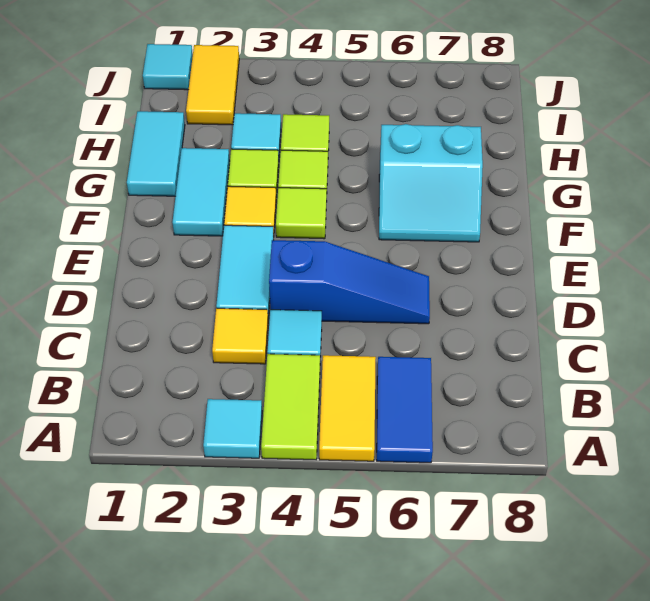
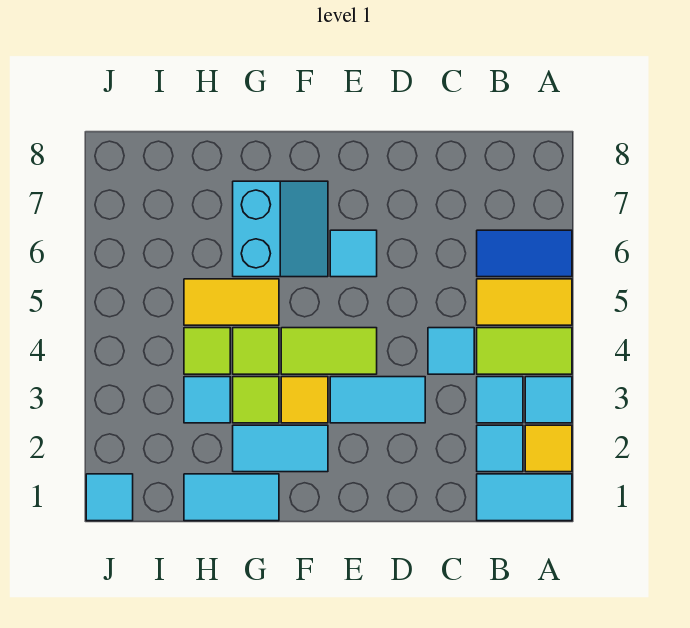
none -> cyan tile A1:B1 level 1
none -> cyan tile B2 level 1
none -> cyan tile B3 level 1
yellow tile C3 level 1 -> yellow tile A2 level 1
blue slope D4:D6 level 1 top 4 -> none
none -> cyan tile E6 level 1
lime tile F4 level 1 -> lime tile E4:F4 level 1
yellow tile I2:J2 level 1 -> yellow tile G5:H5 level 1

